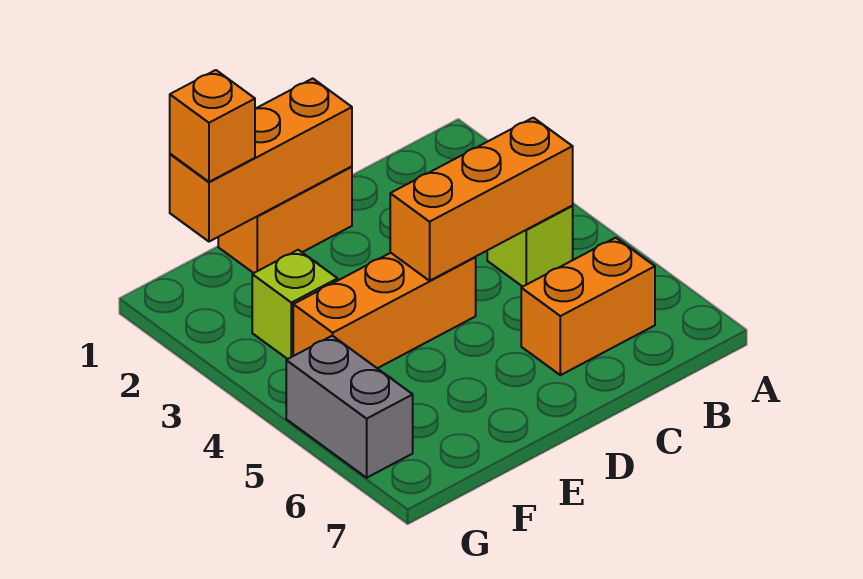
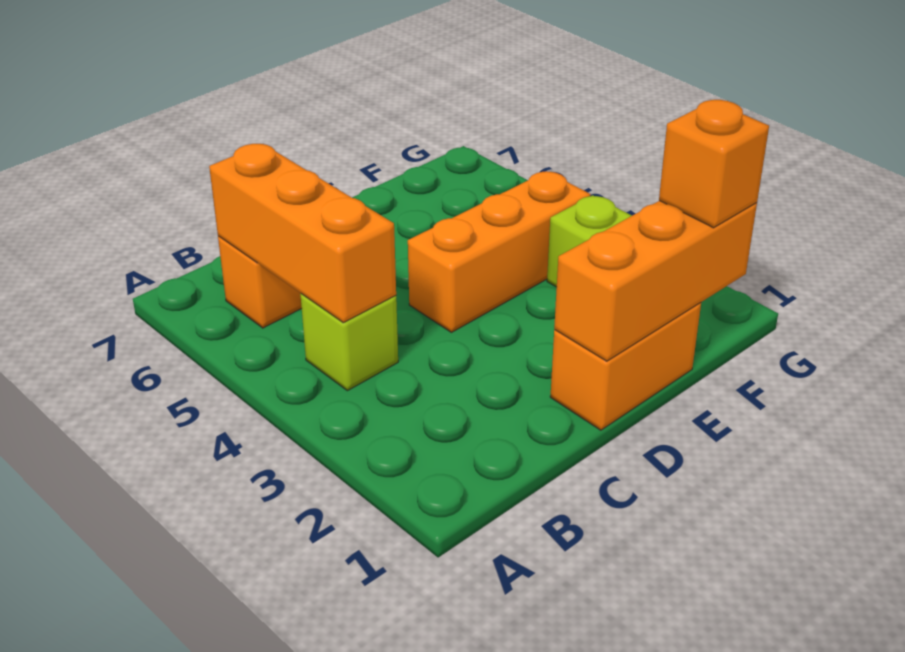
orange brick B4:D4 level 2 -> orange brick B4:B6 level 2
grey brick G5:G6 level 1 -> none

